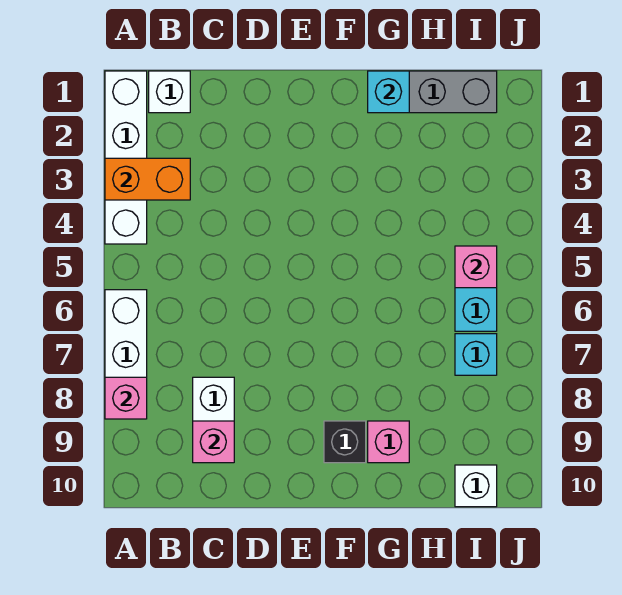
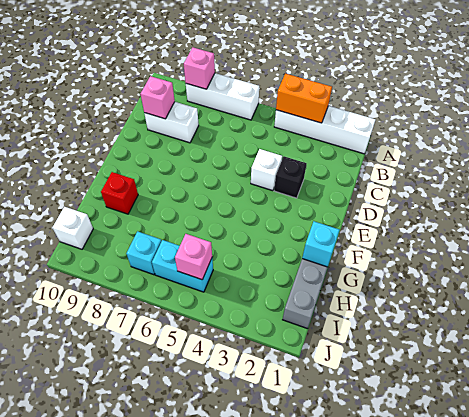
orange brick A3:B3 level 2 -> orange brick A3:A4 level 2
white brick B1 level 1 -> white brick D4 level 1
black brick F9 level 1 -> black brick D3 level 1
pink brick G9 level 1 -> red brick G9 level 1

